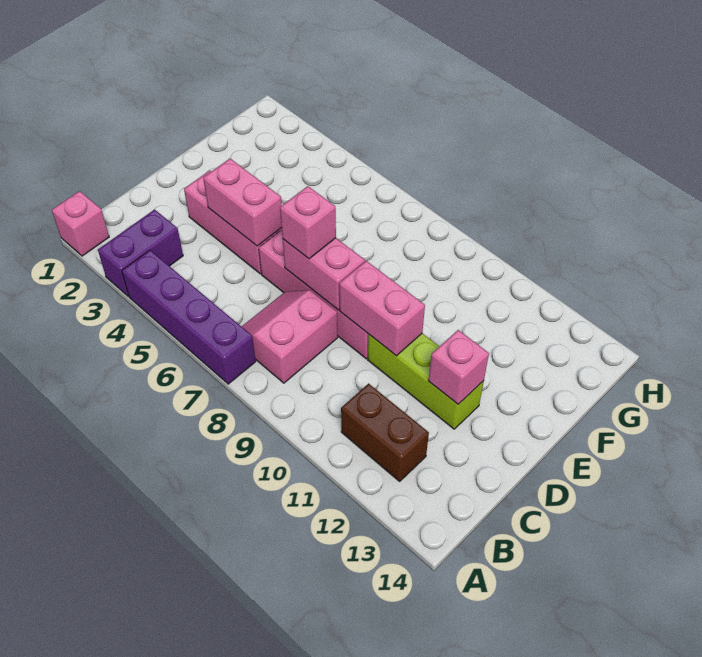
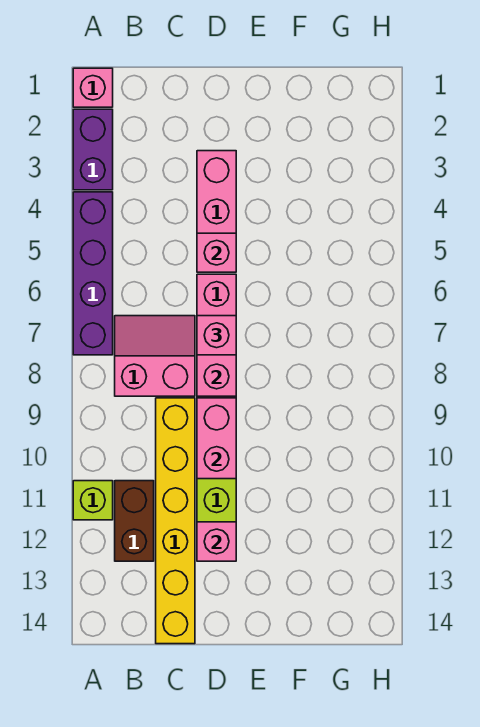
purple brick A3:B3 level 1 -> purple brick A2:A3 level 1
none -> lime brick A11 level 1
none -> yellow brick C9:C14 level 1
pink brick D4:D5 level 2 -> pink brick D5 level 2

